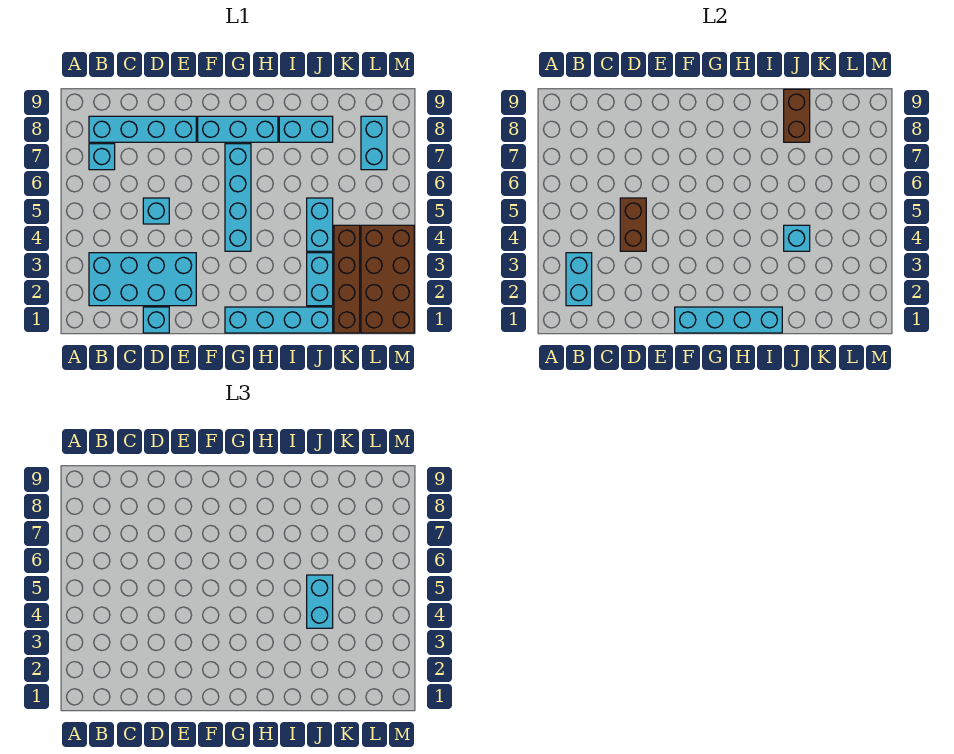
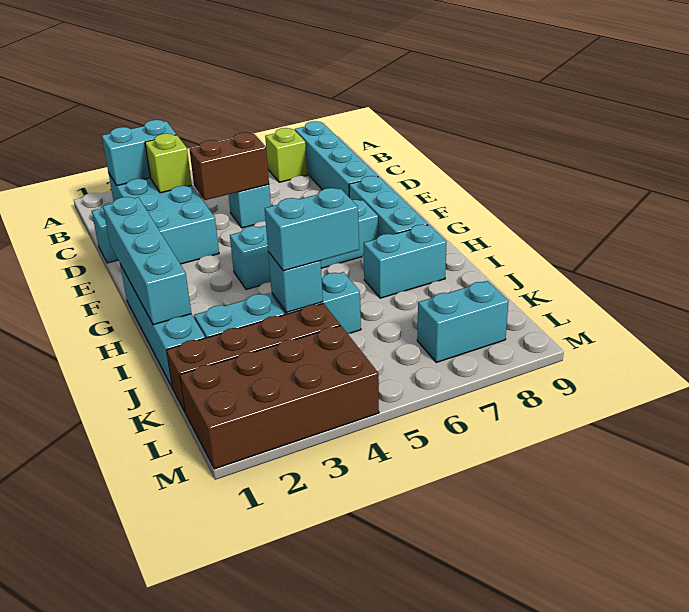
cyan brick B7 level 1 -> lime brick B7 level 1
none -> lime brick C3 level 2
cyan brick I8:J8 level 1 -> cyan brick I7:I8 level 1
brown brick J8:J9 level 2 -> none

